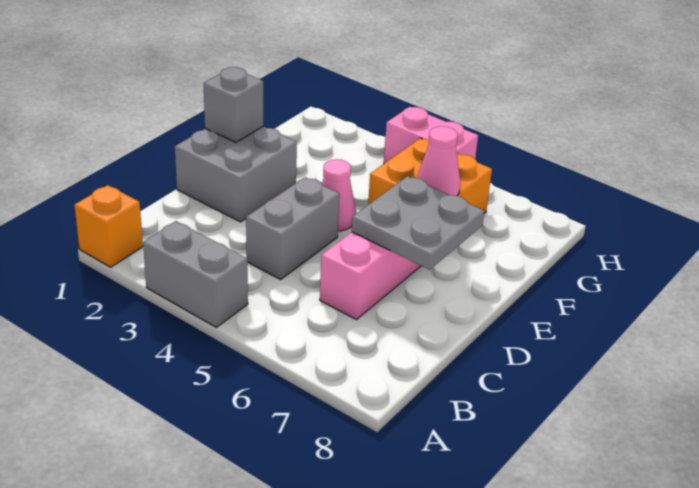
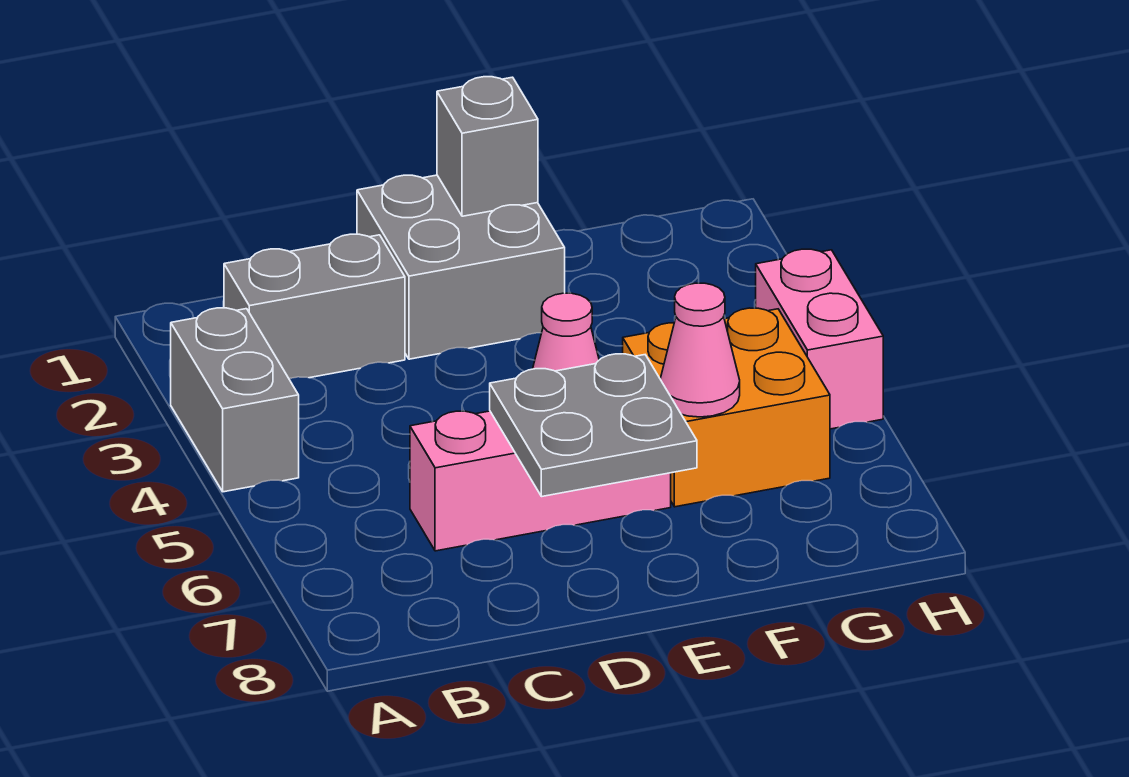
orange brick A1 level 1 -> none
grey brick C4:D4 level 1 -> grey brick B2:C2 level 1

